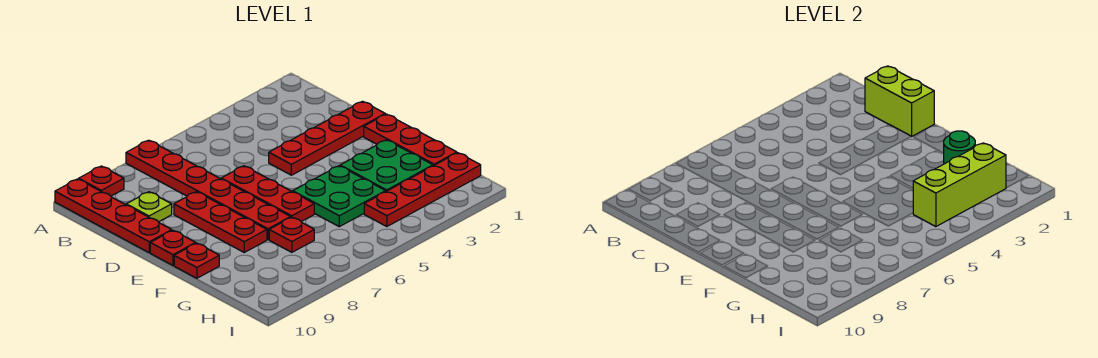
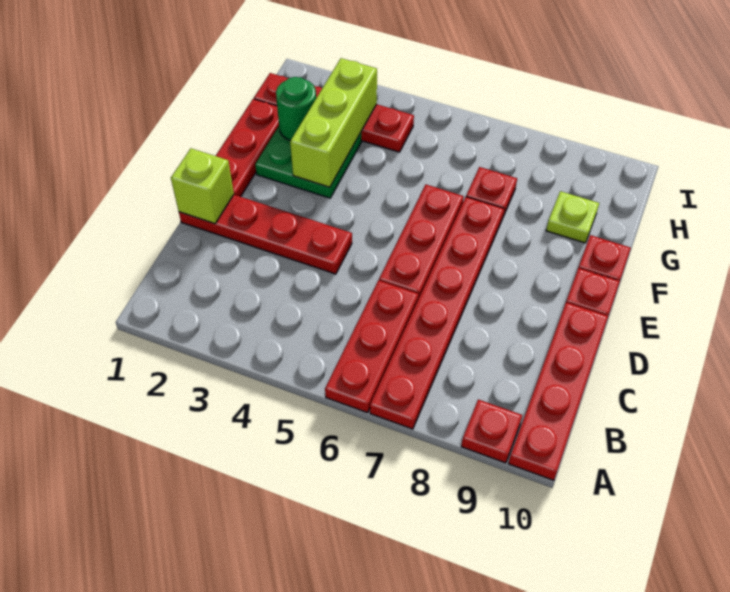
lime brick C1:D1 level 2 -> lime brick D1 level 2
lime plate C9 level 1 -> lime plate G9 level 1
red plate D8:F8 level 1 -> red plate A6:C6 level 1
green plate F4:G5 level 1 -> none
lime brick H2:H4 level 2 -> lime brick F3:H3 level 2

